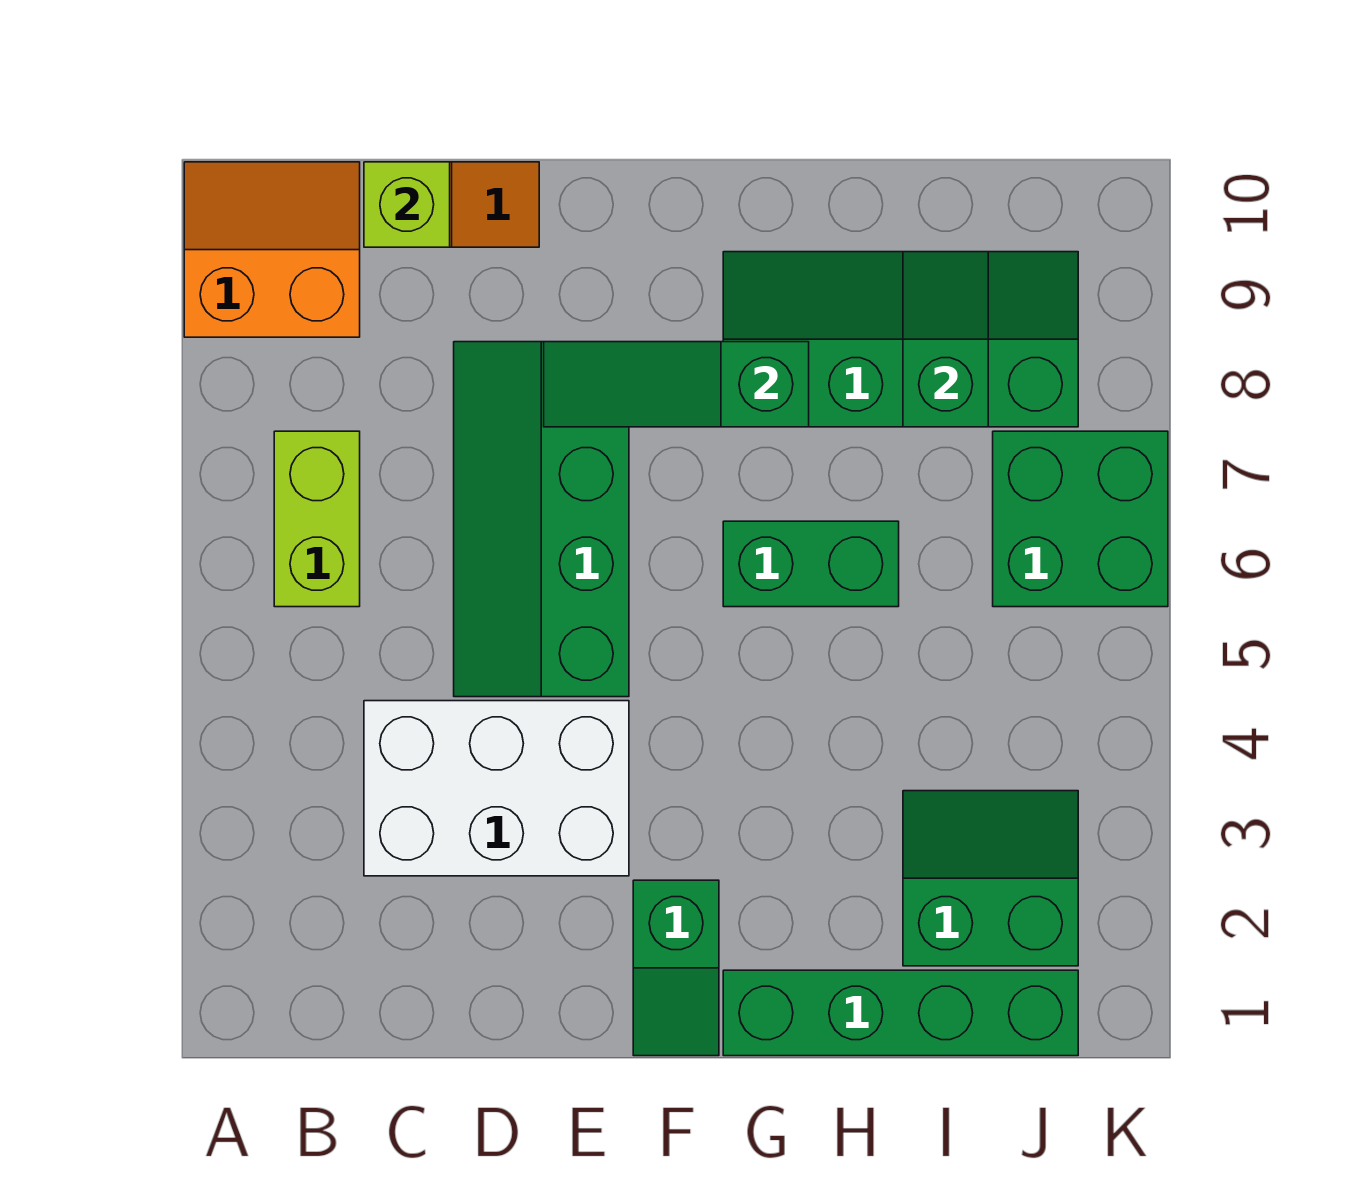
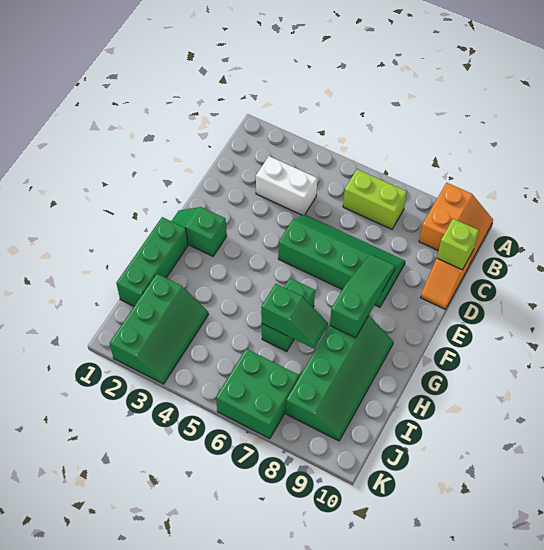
white brick C3:E4 level 1 -> white brick C3:C4 level 1
green brick G1:J1 level 1 -> green brick G1:I1 level 1
green slope I2:J3 level 1 top 2 -> green slope I2:K3 level 1 top 2
green slope I8:I9 level 2 top 8 -> green slope H6:H7 level 2 top 6

